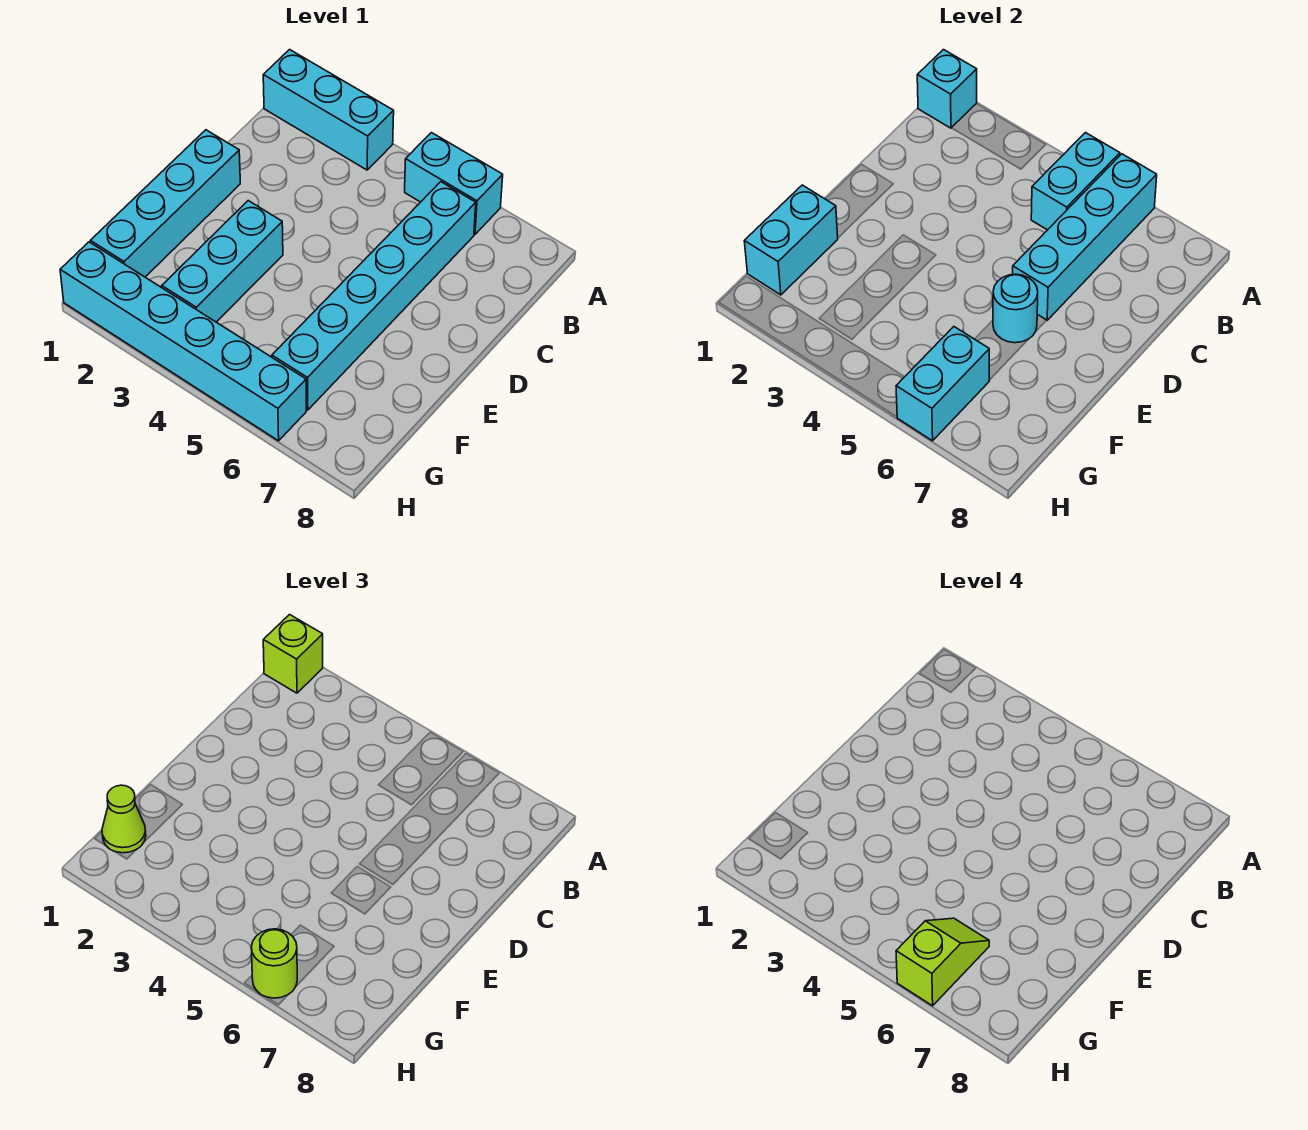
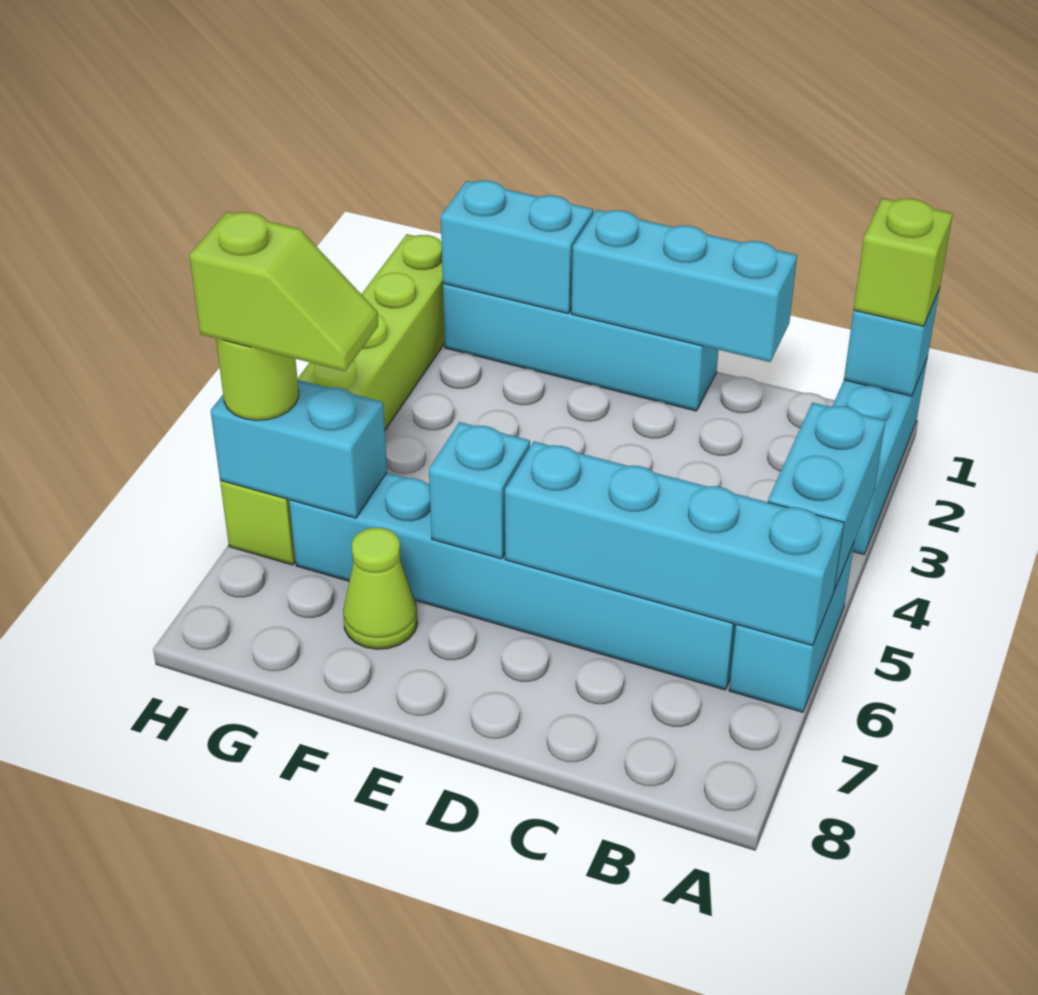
cyan brick A5:B5 level 2 -> cyan brick A4:A5 level 2
cyan brick E3:G3 level 1 -> cyan brick C1:E1 level 2
cyan round brick E6 level 2 -> cyan brick E6 level 2
lime cone G1 level 3 -> lime cone F7 level 1
cyan brick H1:H6 level 1 -> lime brick H1:H6 level 1

